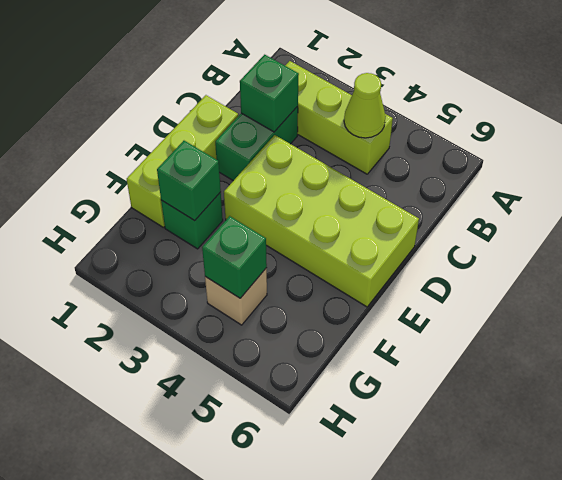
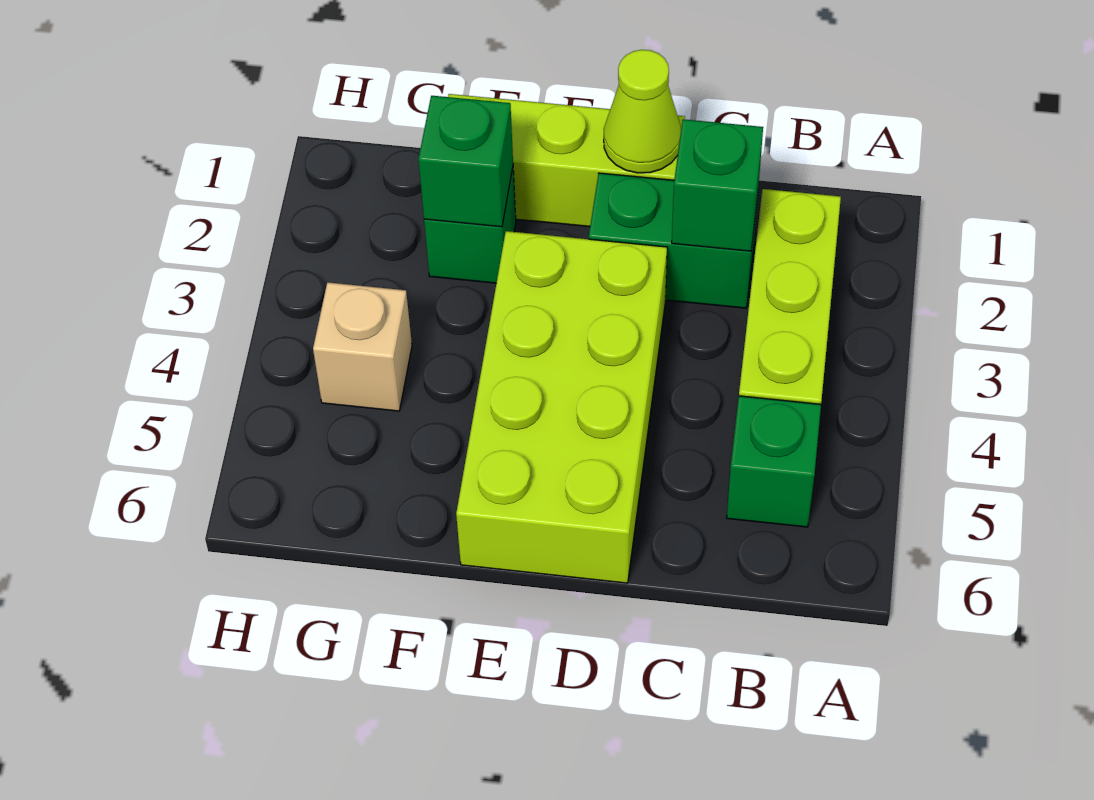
lime cone B4 level 2 -> lime cone D1 level 2
green brick G4 level 2 -> green brick B5 level 1

